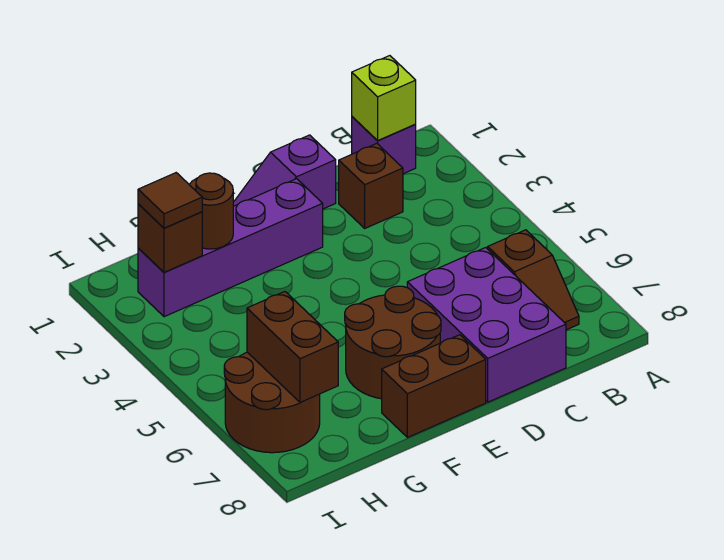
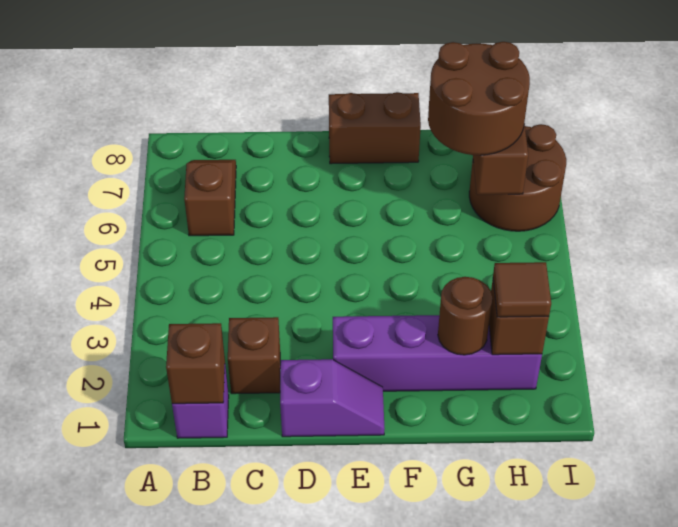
lime brick B1 level 2 -> brown brick B1 level 2
purple brick C6:D8 level 1 -> none
brown round brick E6:F7 level 1 -> brown round brick G6:H7 level 3

